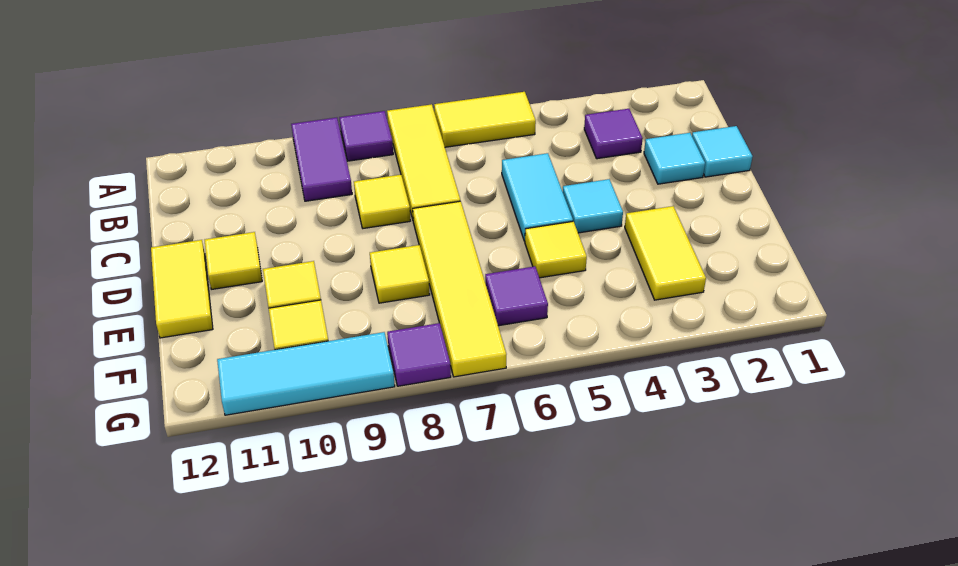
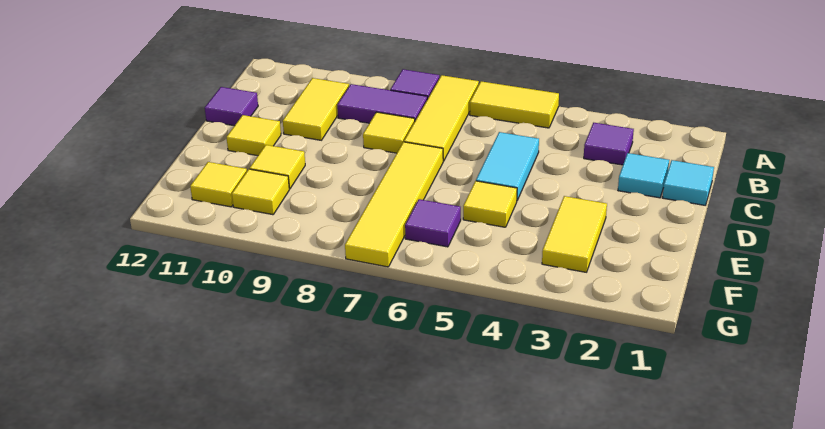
purple tile A9:B9 level 1 -> purple tile B8:B9 level 1
cyan tile D4 level 1 -> none
yellow tile D12:E12 level 1 -> yellow tile B10:C10 level 1
yellow tile E8 level 1 -> yellow tile F11 level 1
purple tile G8 level 1 -> purple tile C12 level 1
cyan tile G9:G11 level 1 -> none

